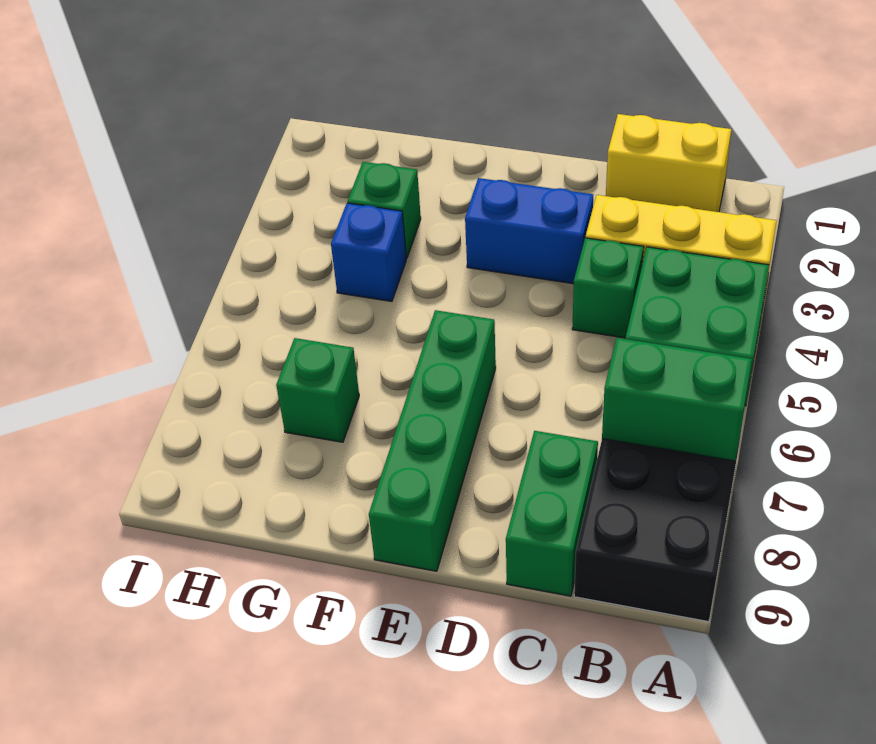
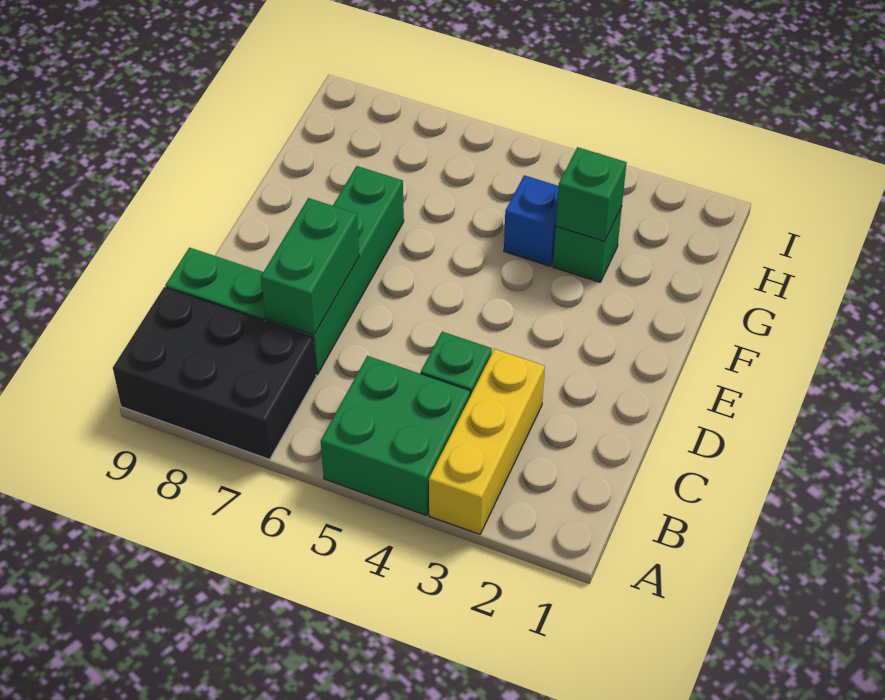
green brick A7:B7 level 2 -> green brick C7:D7 level 2
yellow brick B1:C1 level 1 -> none
blue brick D3:E3 level 1 -> none
green brick E6:E9 level 1 -> green brick C7:F7 level 1
green brick G7 level 1 -> green brick G3 level 2

